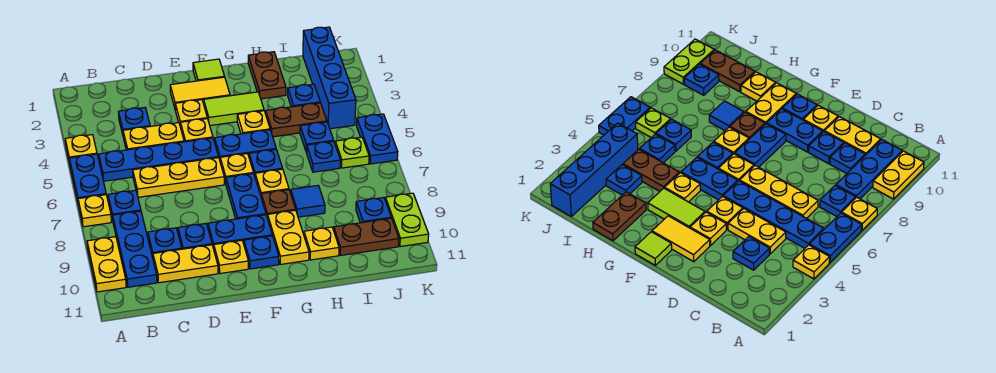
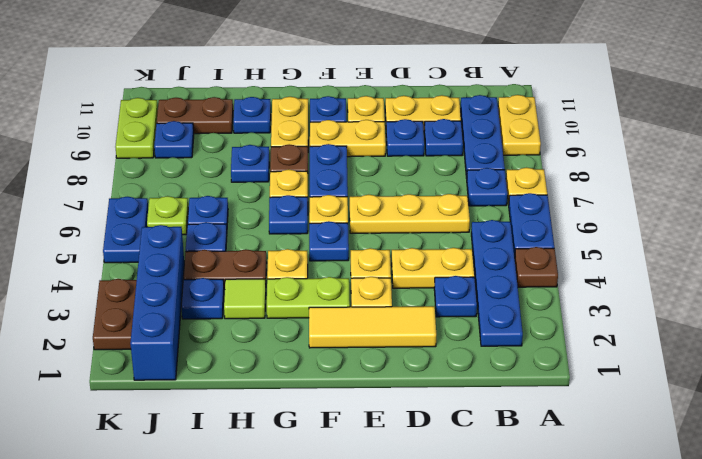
yellow plate A4 level 1 -> brown plate A4 level 1
blue plate B5:E5 level 1 -> blue plate B2:B5 level 1
yellow tile E2:F2 level 1 -> yellow tile D2:F2 level 1
blue plate E9:F9 level 1 -> yellow plate E9:F9 level 1
lime tile F1 level 1 -> lime tile H3 level 1
lime tile F3:G3 level 1 -> lime plate F3:G3 level 1
blue plate F5:G5 level 1 -> blue plate F5 level 1
brown plate H1:H2 level 1 -> brown plate K2:K3 level 1
blue tile H8 level 1 -> blue plate H8 level 1
yellow plate H10 level 1 -> blue plate H10 level 1

